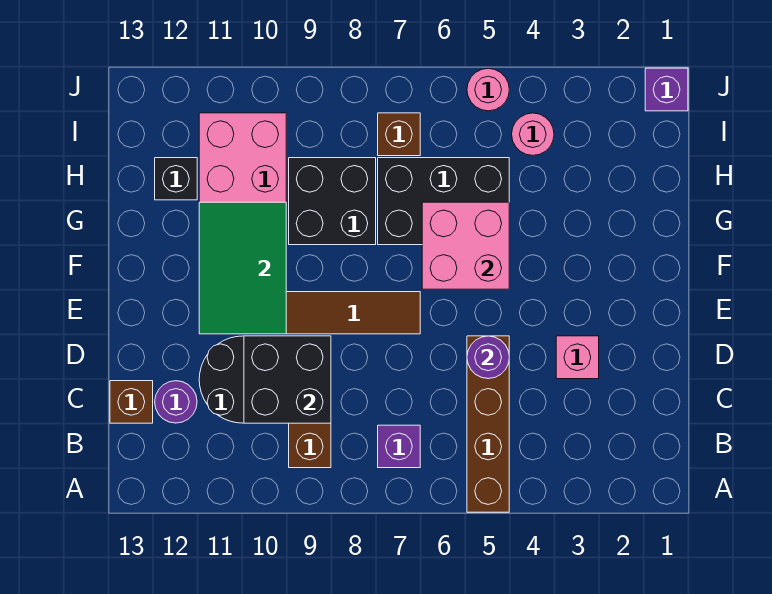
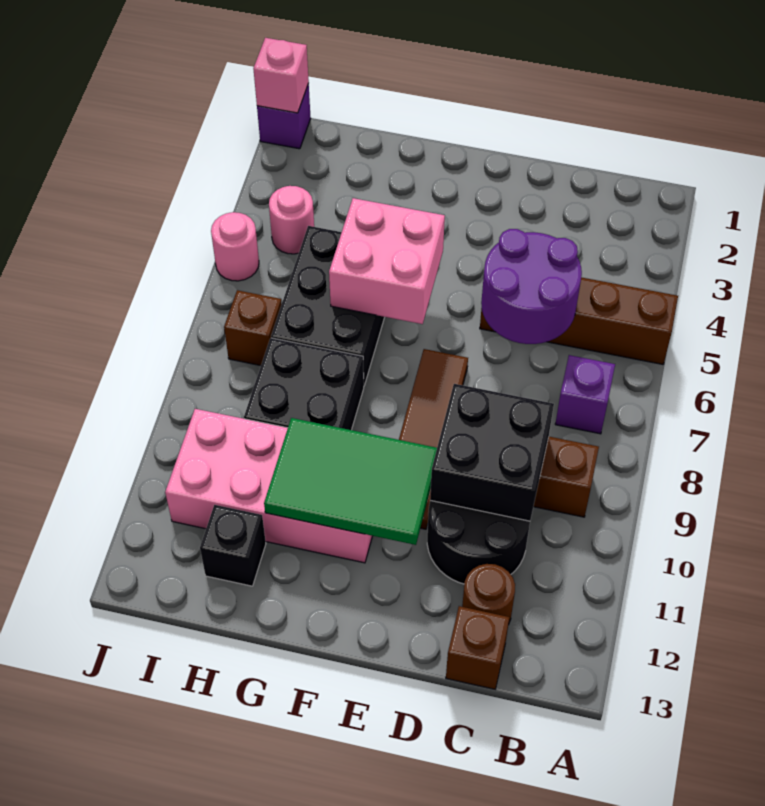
purple round brick C12 level 1 -> brown round brick C12 level 1
pink brick D3 level 1 -> pink brick J1 level 2
purple round brick D5 level 2 -> purple round brick C5:D6 level 2

